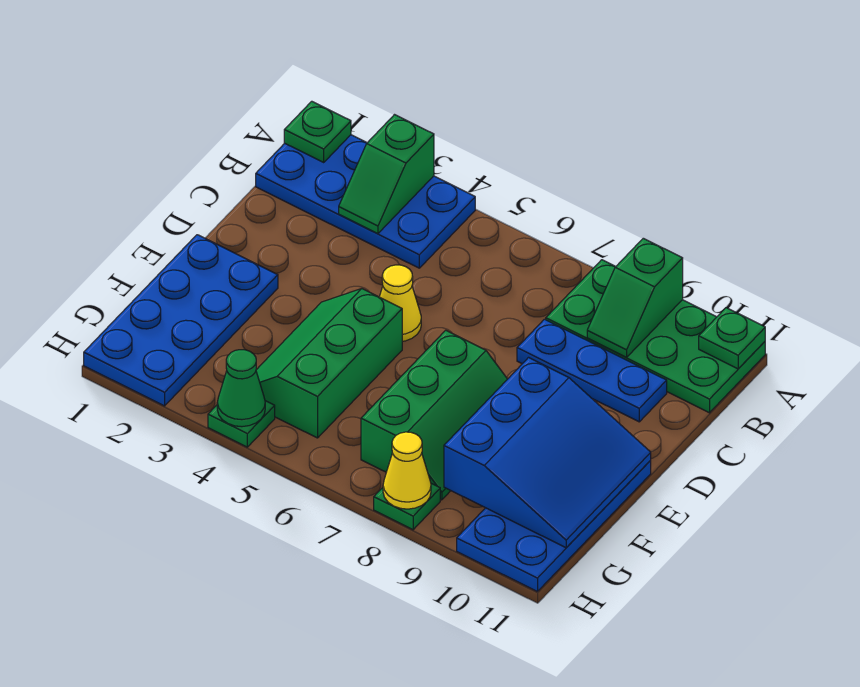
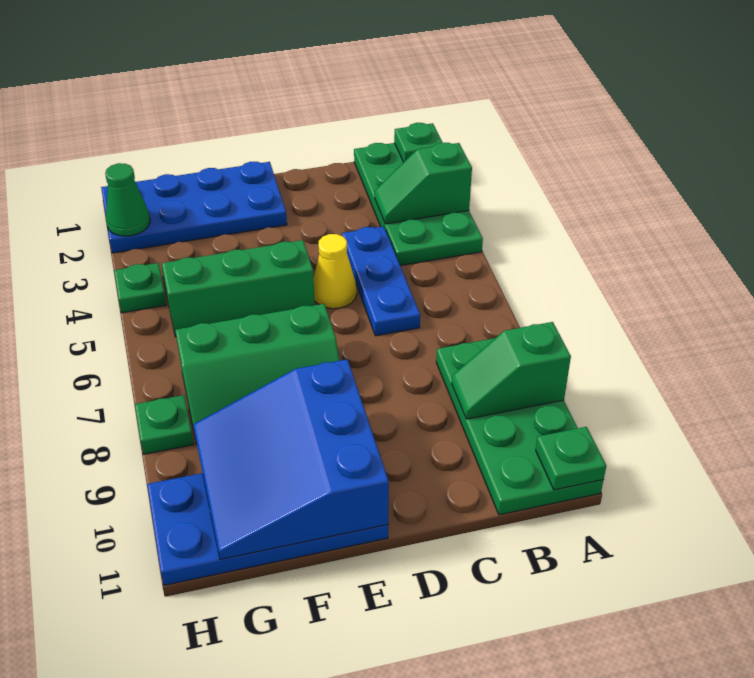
blue plate A1:B4 level 1 -> green plate A1:B4 level 1
blue plate C8:C10 level 1 -> blue plate C4:C6 level 1
blue slope E9:G11 level 2 top 9 -> blue slope E9:G11 level 2 top E
green cone H4 level 2 -> green cone H2 level 2
yellow cone H8 level 2 -> none

